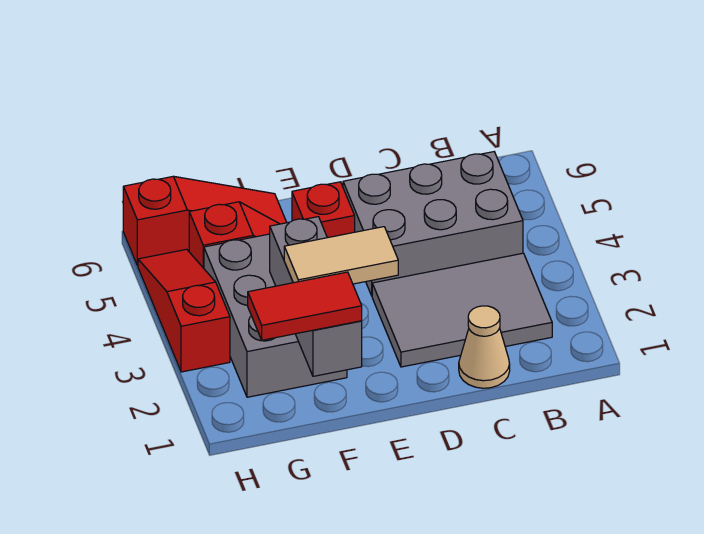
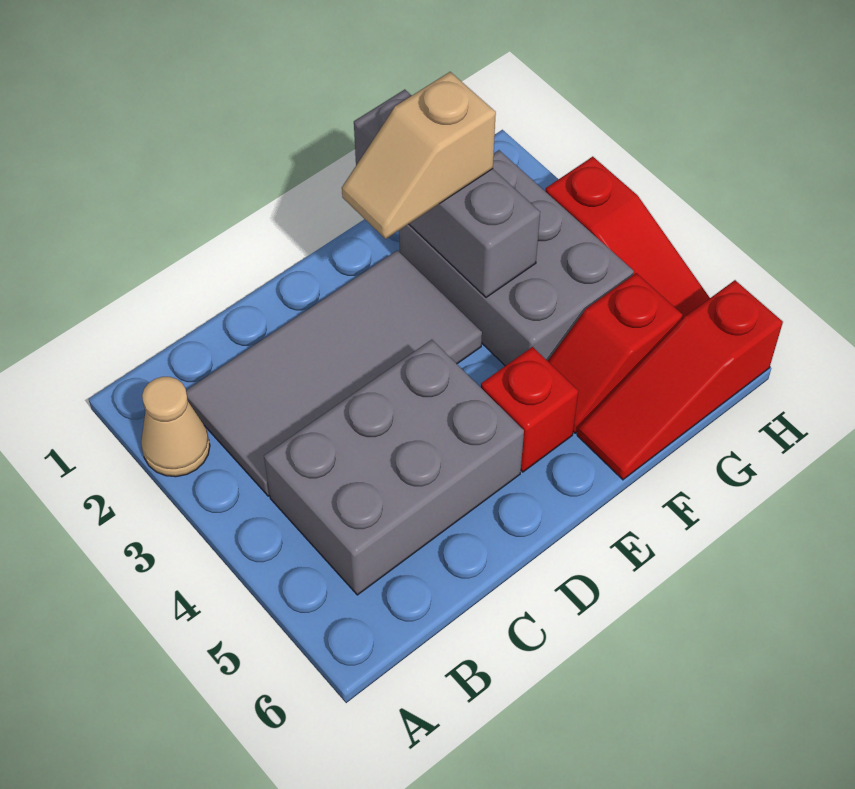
grey tile B2:D3 level 1 -> grey tile B2:E3 level 1
tan cone C1 level 1 -> tan cone A2 level 1
tan tile E2:F2 level 3 -> tan slope E2:F2 level 3 top F
red tile F1:G1 level 3 -> none

